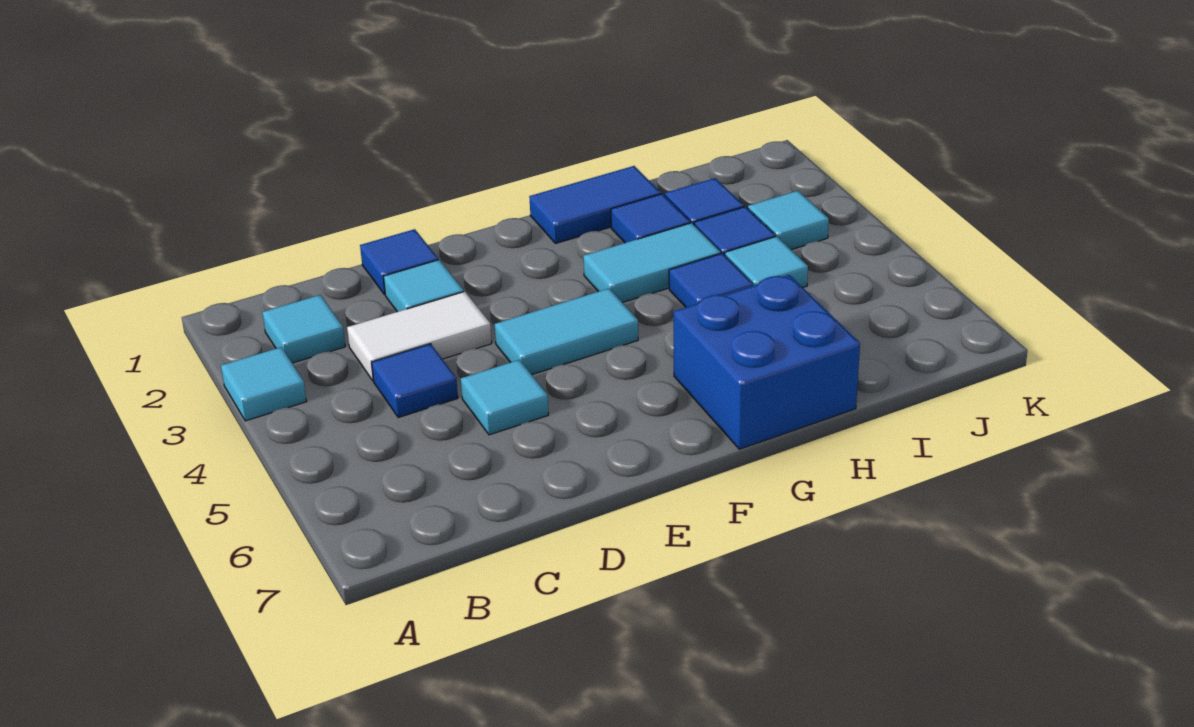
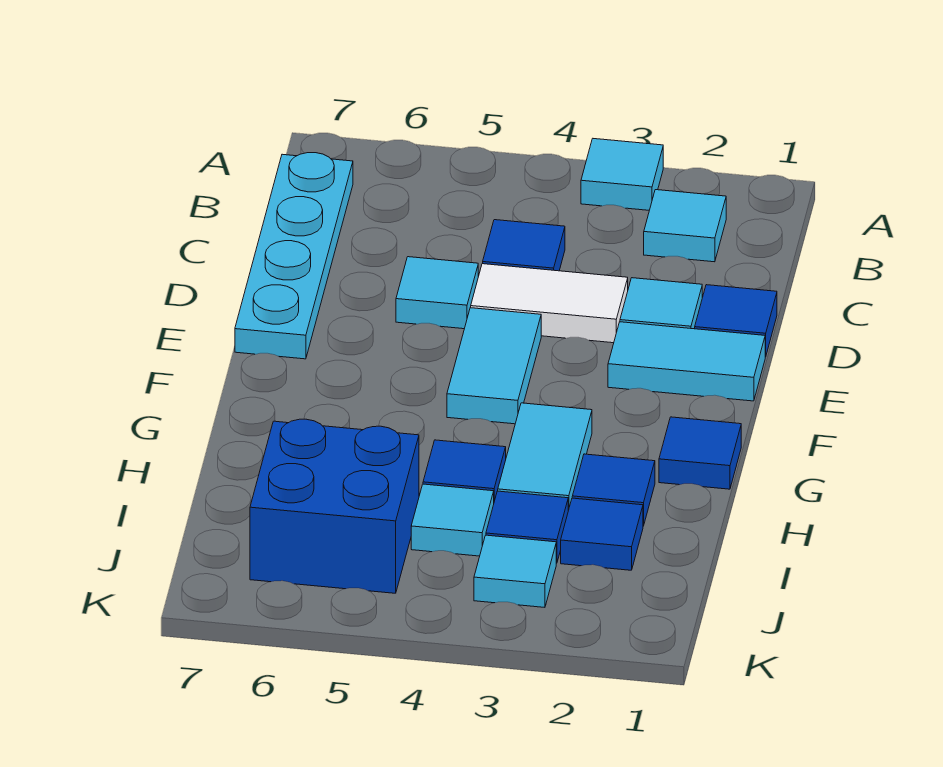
none -> cyan plate B7:E7 level 1
white tile C3:D3 level 1 -> white tile D3:D4 level 1
none -> cyan tile E1:E2 level 1
blue tile G1:H1 level 1 -> blue tile G1 level 1
blue brick G6:H7 level 1 -> blue brick I5:J6 level 1

